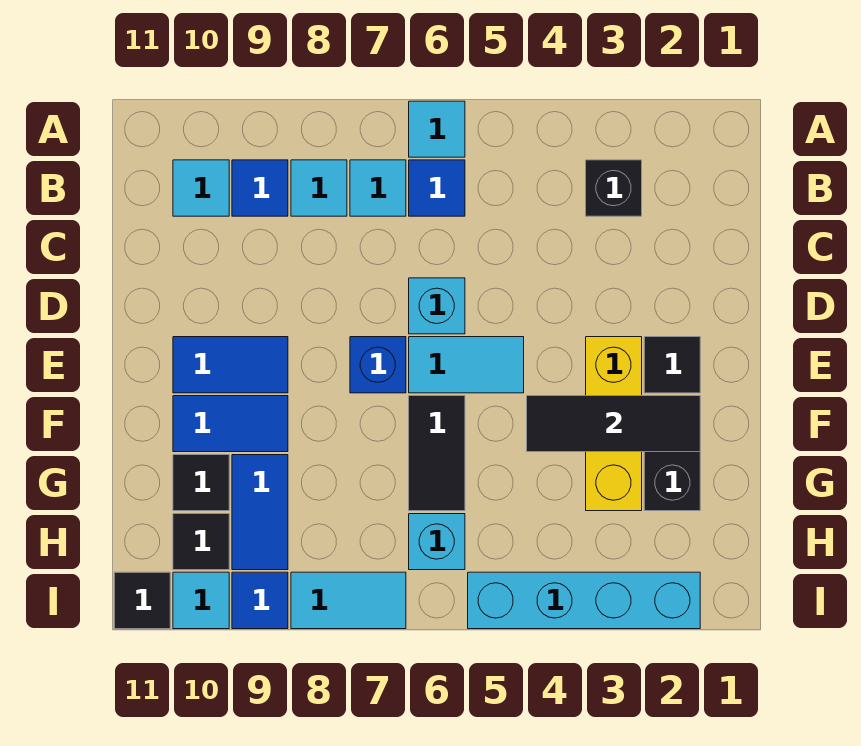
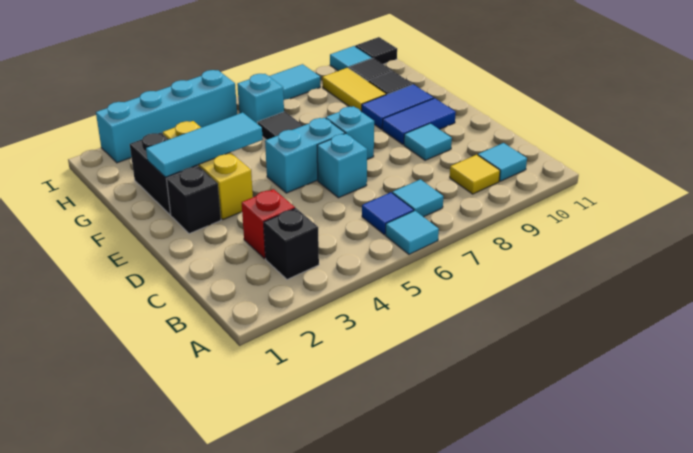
cyan tile B8 level 1 -> cyan tile D9 level 1
blue tile B9 level 1 -> yellow tile B9 level 1
none -> red brick C3 level 1
black tile E2 level 1 -> black brick E2 level 1
cyan tile E5:E6 level 1 -> cyan brick E5:E6 level 1
blue brick E7 level 1 -> cyan brick E7 level 1
black tile F2:F4 level 2 -> cyan tile F2:F4 level 2
blue tile G9:H9 level 1 -> yellow tile G9:H9 level 1
blue tile I9 level 1 -> none

